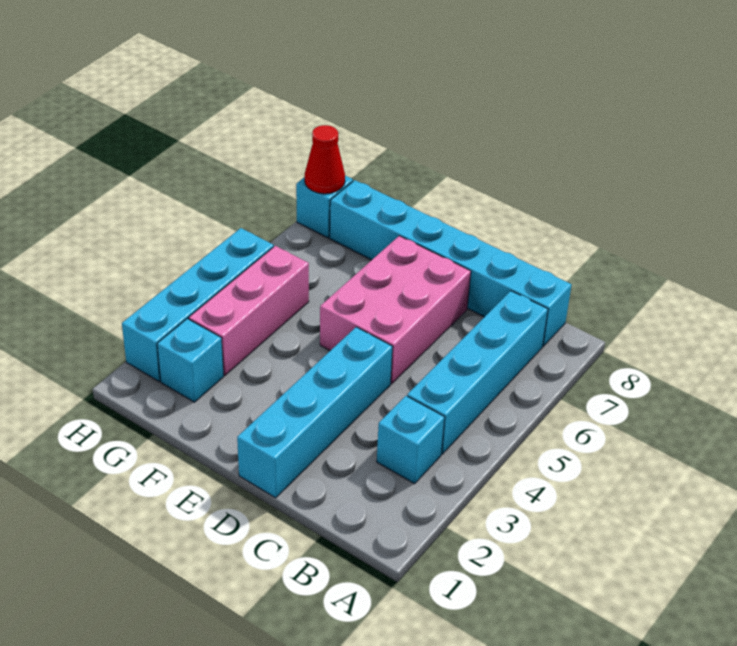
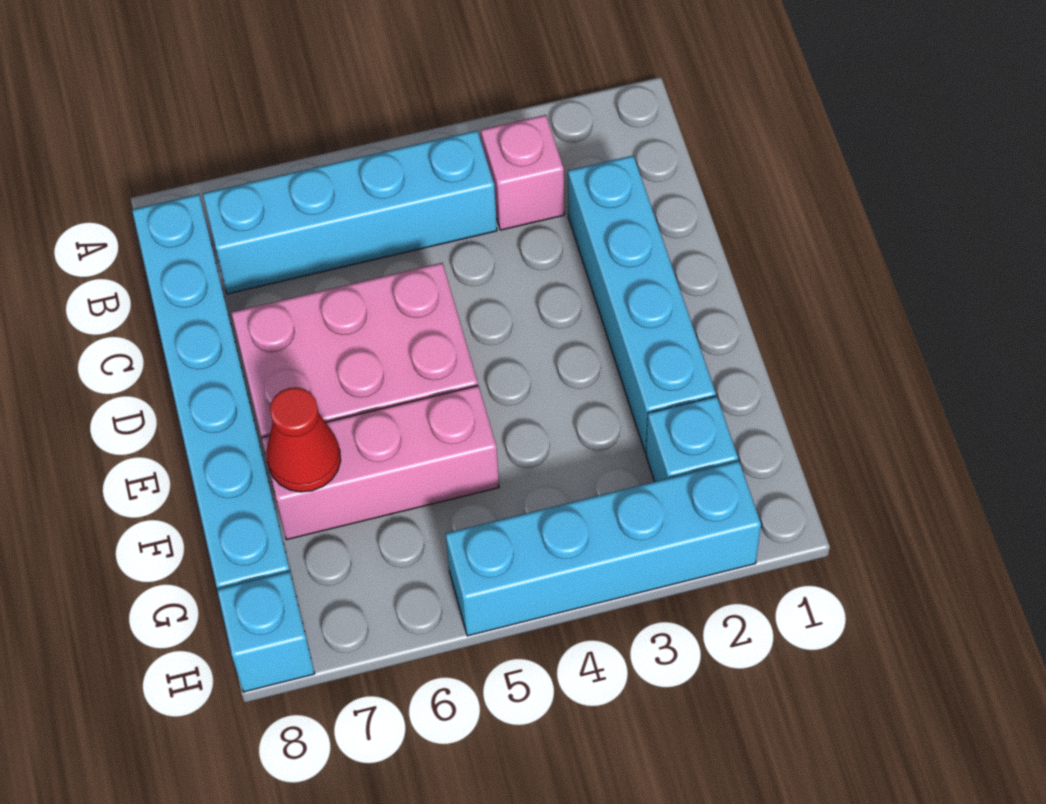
cyan brick B3 level 1 -> pink brick B3 level 1
cyan brick D1:D4 level 1 -> cyan brick C2:F2 level 1
pink brick G3:G5 level 1 -> pink brick F5:F7 level 1
red cone H8 level 2 -> red cone F7 level 2

